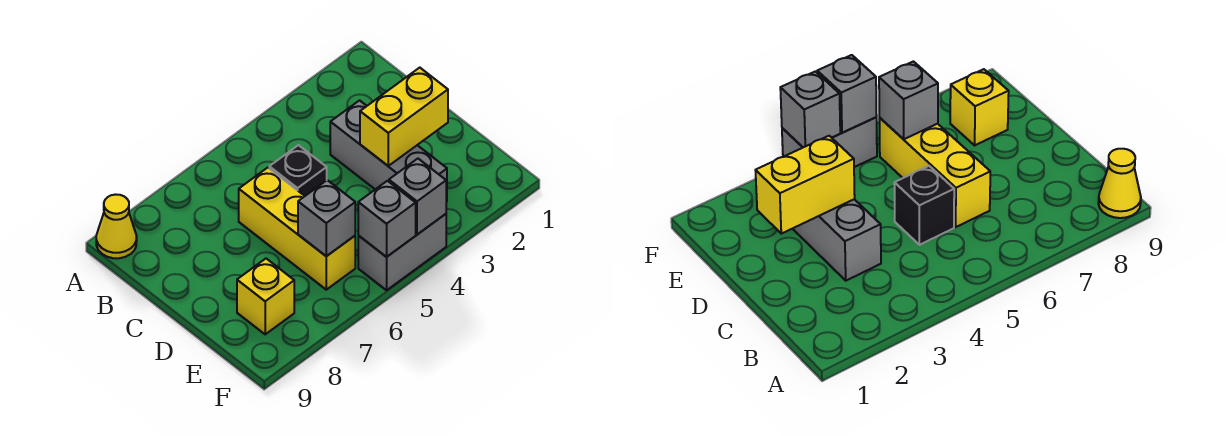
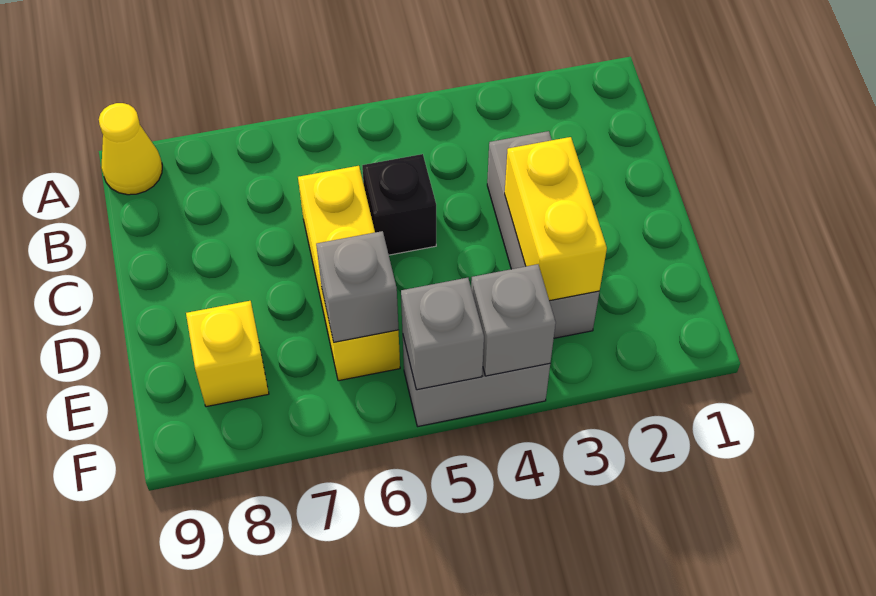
yellow brick D2:D3 level 2 -> yellow brick D3:E3 level 2

